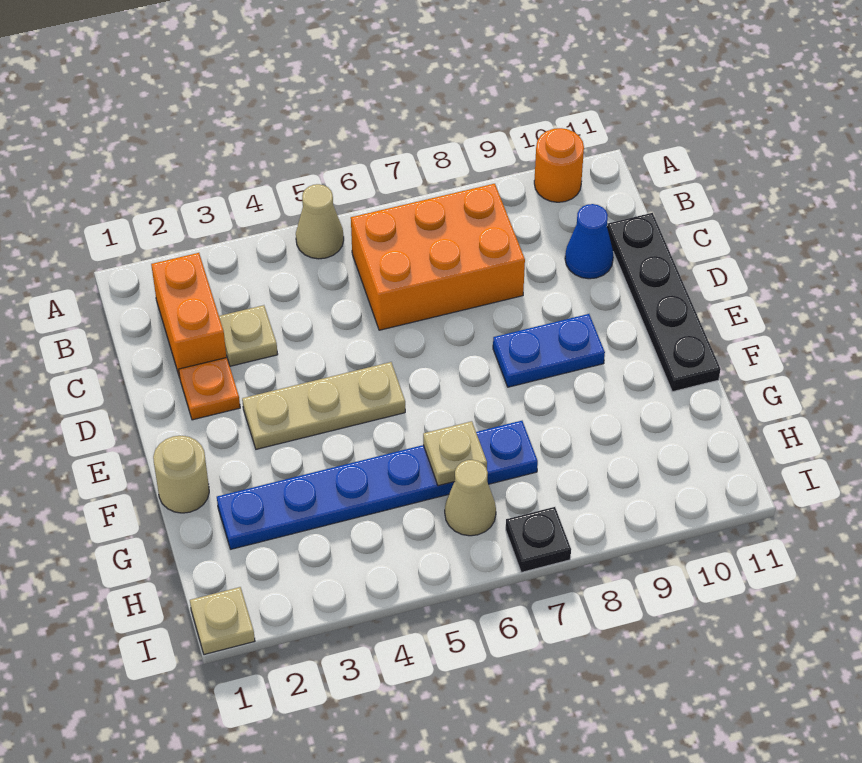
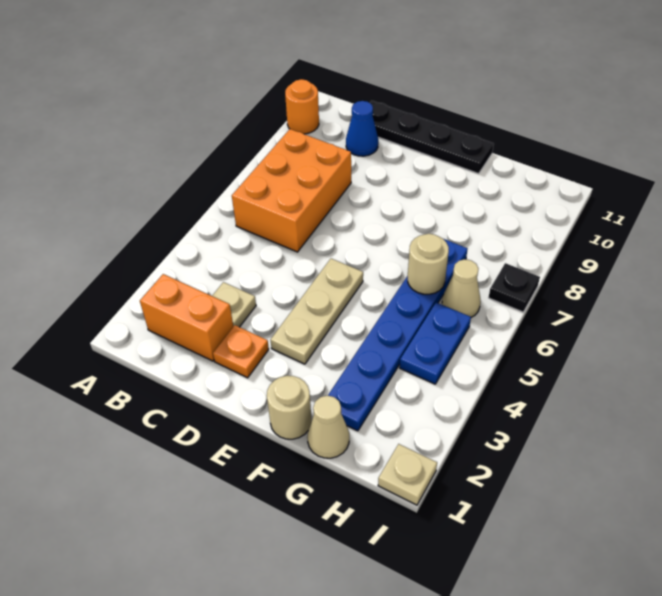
tan cone A5 level 1 -> tan cone G1 level 1
blue plate E8:E9 level 1 -> blue plate H4:H5 level 1
tan plate G6 level 2 -> tan round brick G6 level 2

